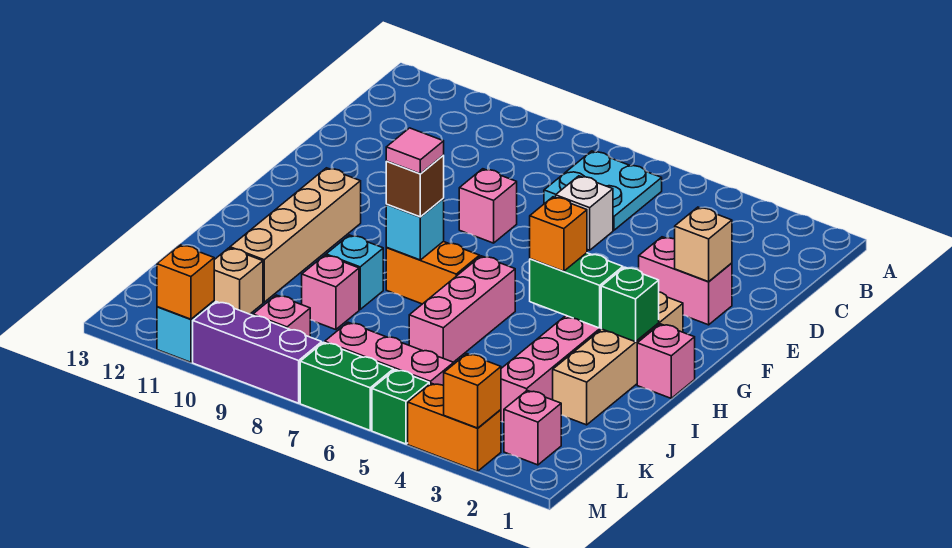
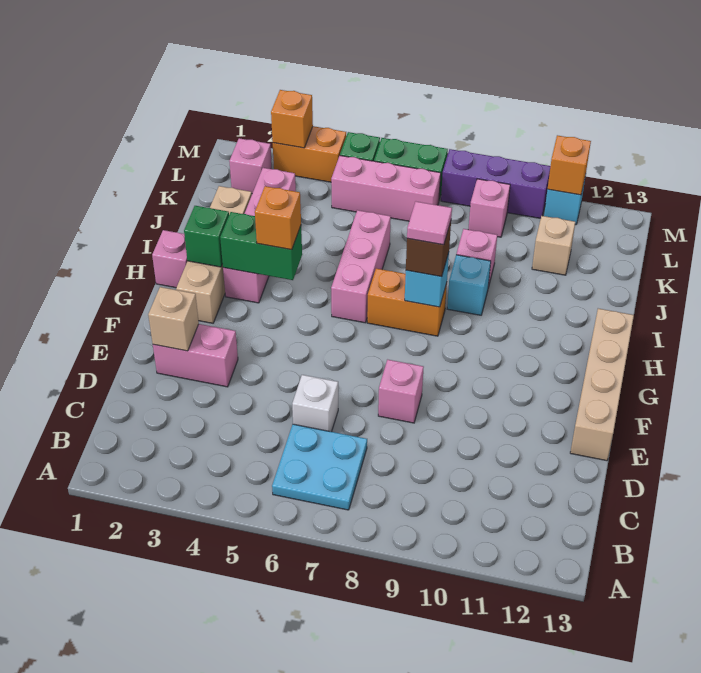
tan brick G11:J11 level 1 -> tan brick E13:H13 level 1

